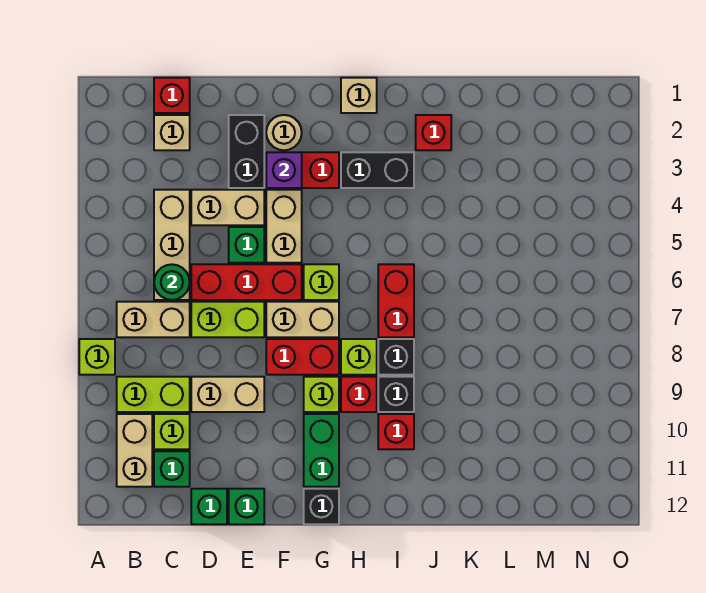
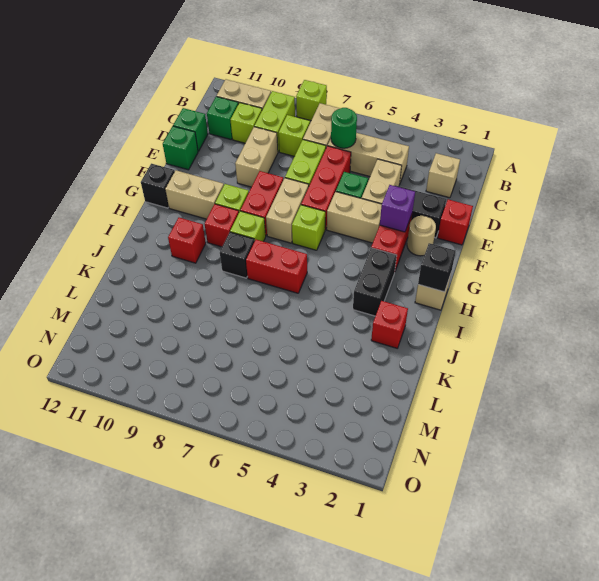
red brick C1 level 1 -> red brick E1 level 1
none -> lime brick C8 level 1
green brick G10:G11 level 1 -> tan brick G10:G11 level 1
black brick I9 level 1 -> black brick H1 level 2

